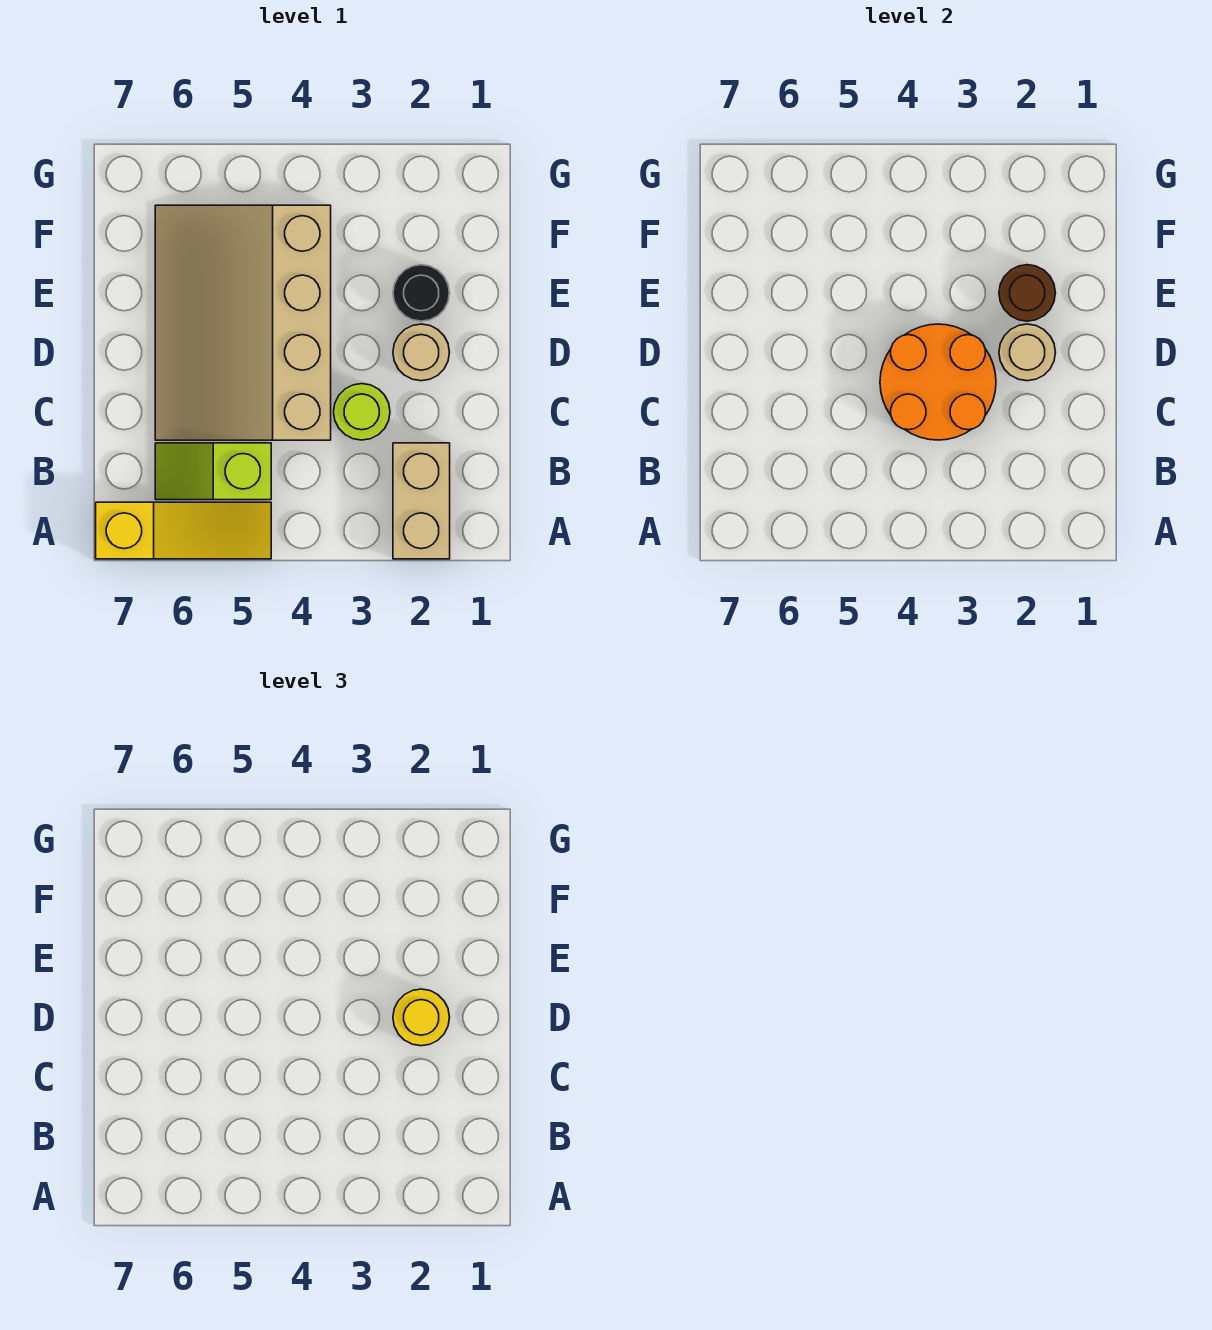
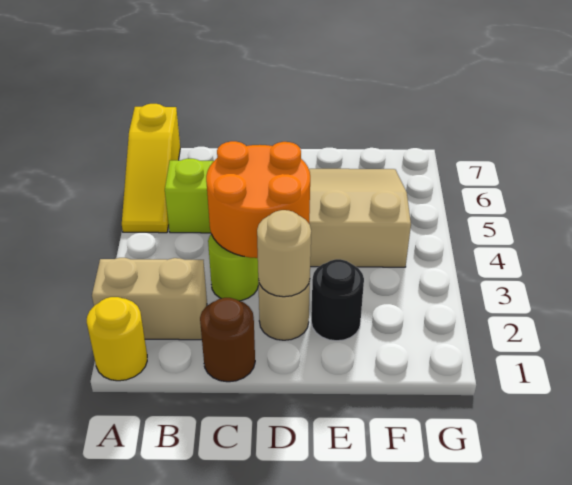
yellow round brick D2 level 3 -> yellow round brick A1 level 1
brown round brick E2 level 2 -> brown round brick C1 level 1

